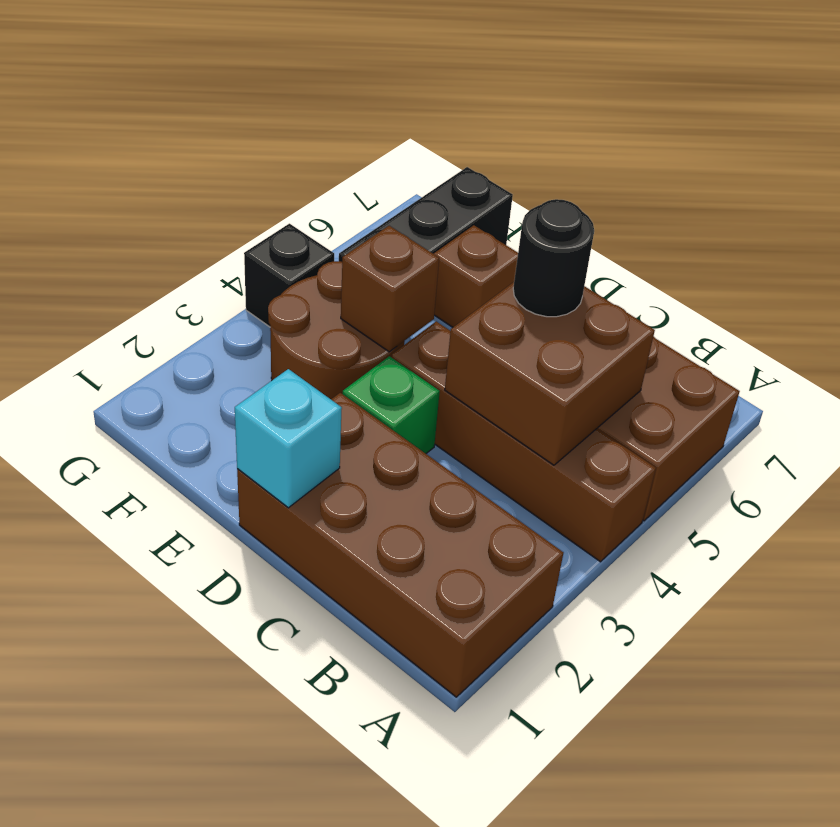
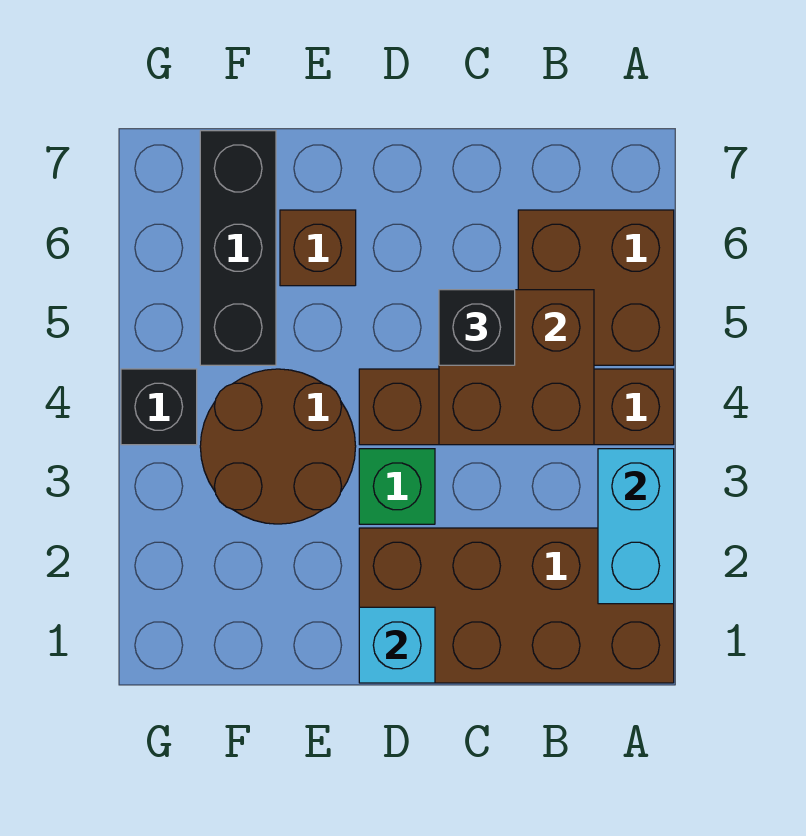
none -> cyan brick A2:A3 level 2
black round brick C5 level 3 -> black brick C5 level 3
brown brick E4 level 2 -> none

